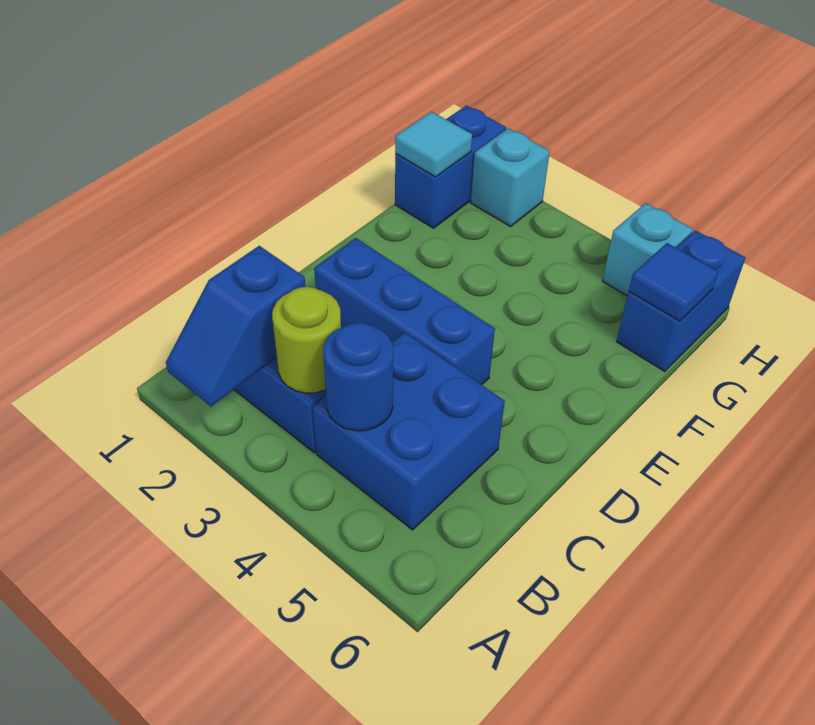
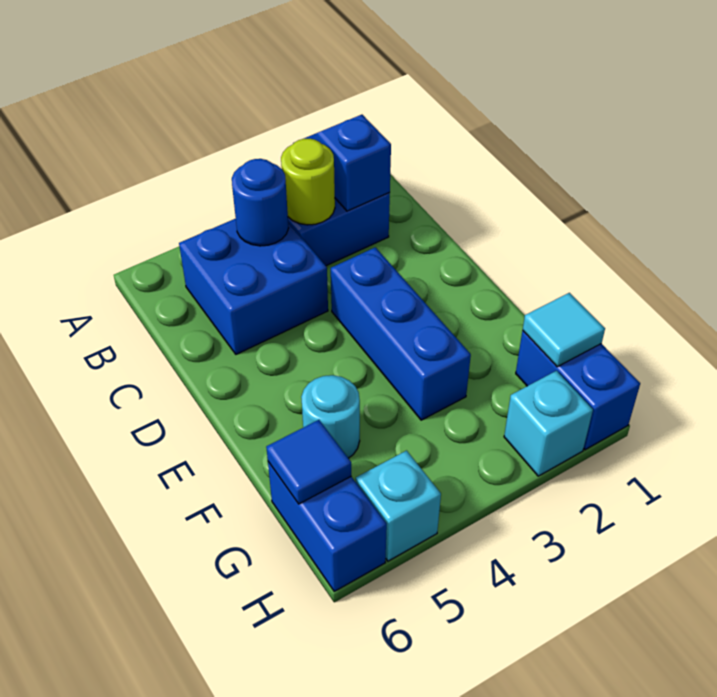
blue brick D2:D4 level 1 -> blue brick D3:F3 level 1
none -> cyan round brick F5 level 1

